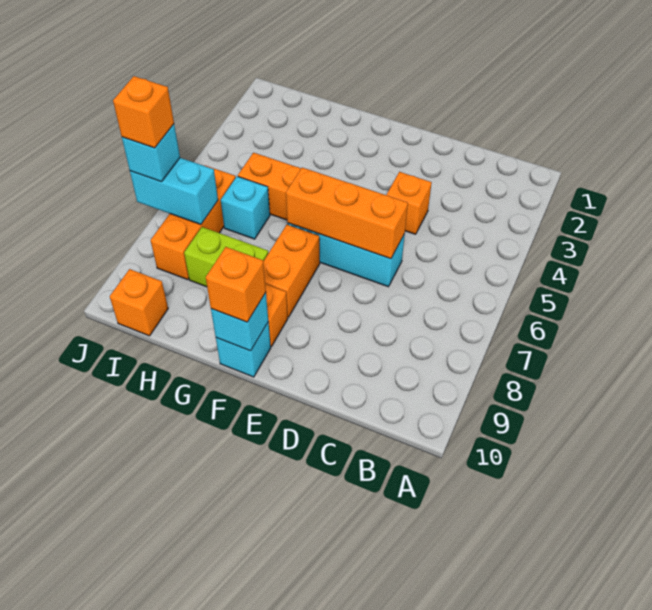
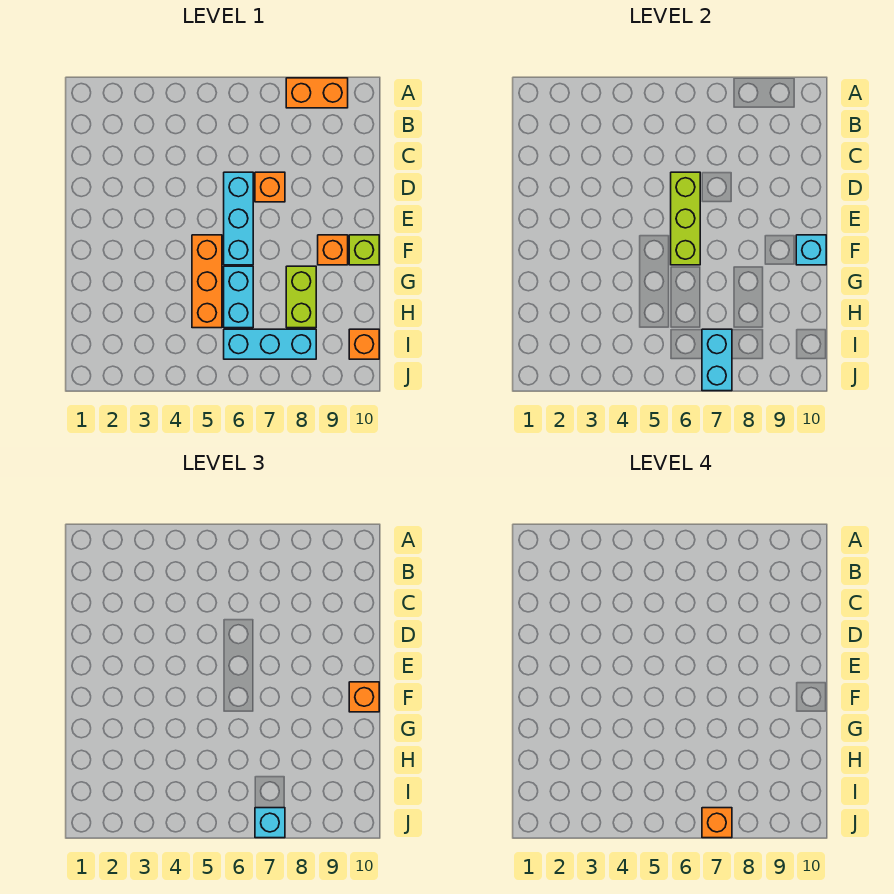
orange brick D4 level 1 -> orange brick D7 level 1
orange brick D6:F6 level 2 -> lime brick D6:F6 level 2
orange brick F7:F8 level 1 -> orange brick A8:A9 level 1
cyan brick F10 level 1 -> lime brick F10 level 1
cyan brick H6 level 1 -> cyan brick G6:H6 level 1
orange brick I6:I8 level 1 -> cyan brick I6:I8 level 1

